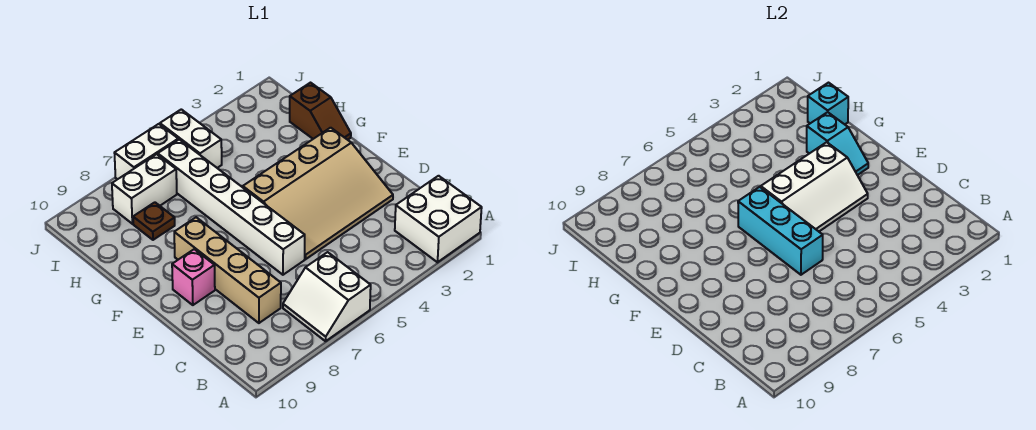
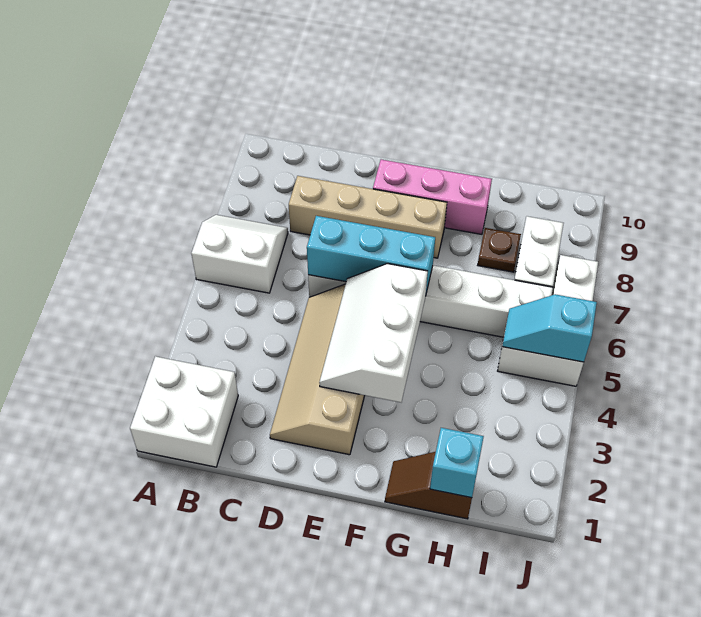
tan slope D2:F5 level 1 top F -> tan slope D2:E5 level 1 top E
pink brick E9 level 1 -> pink brick E9:G9 level 1
cyan slope F2:G2 level 2 top G -> cyan slope I5:J5 level 2 top J

